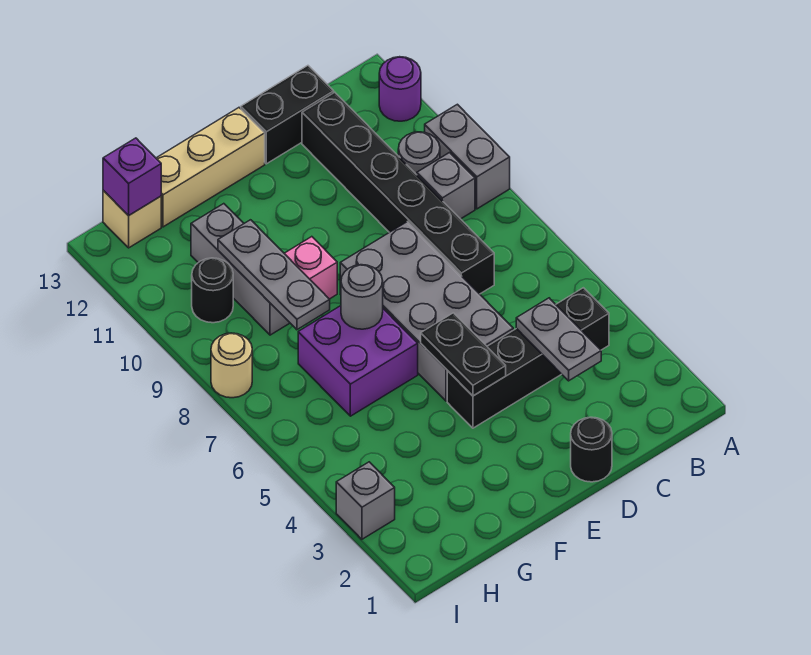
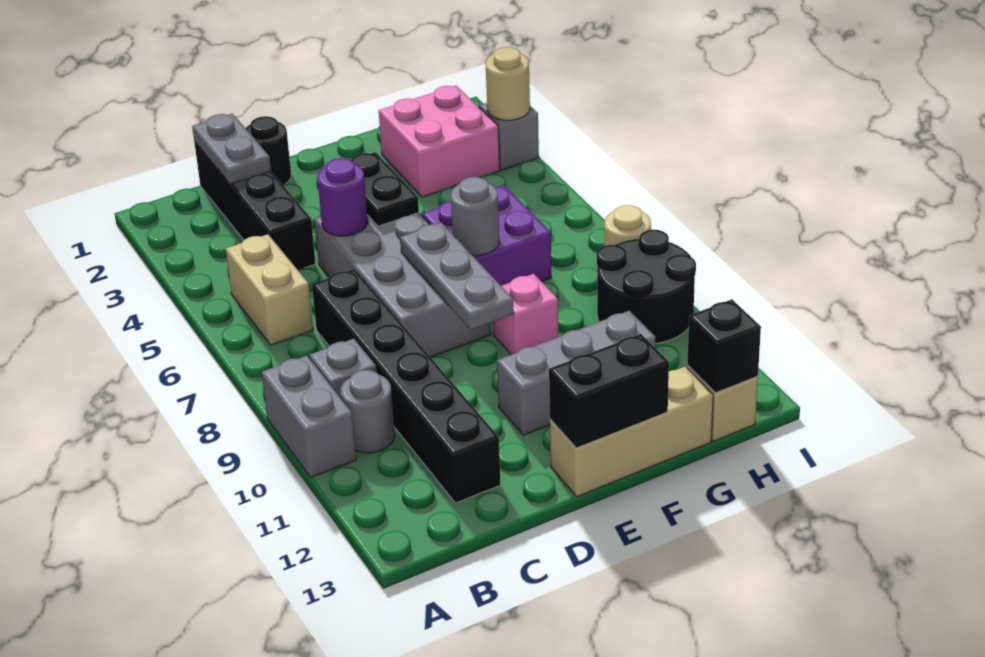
purple round brick A12 level 1 -> purple round brick D5 level 2
black brick B4:E4 level 1 -> black brick C1:C4 level 1
none -> tan brick B5:B6 level 1
grey plate C3:C4 level 2 -> grey plate C1:C2 level 2
black brick C13:D13 level 1 -> black brick E13:F13 level 2
none -> pink brick G2:H3 level 1
grey plate G8:G10 level 2 -> grey plate E7:E9 level 2
grey brick G9:G11 level 1 -> grey brick E11:G11 level 1
black round brick H10 level 1 -> black round brick H9:I10 level 1
purple brick H13 level 2 -> black brick H13 level 2
none -> tan round brick I3 level 2

